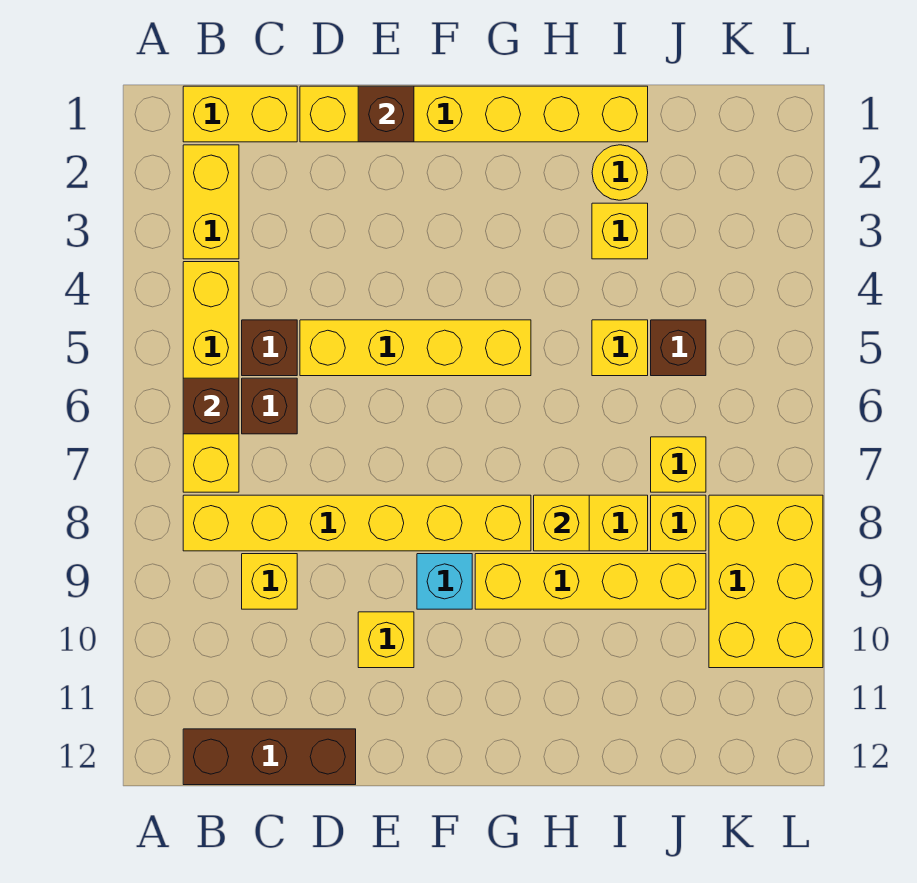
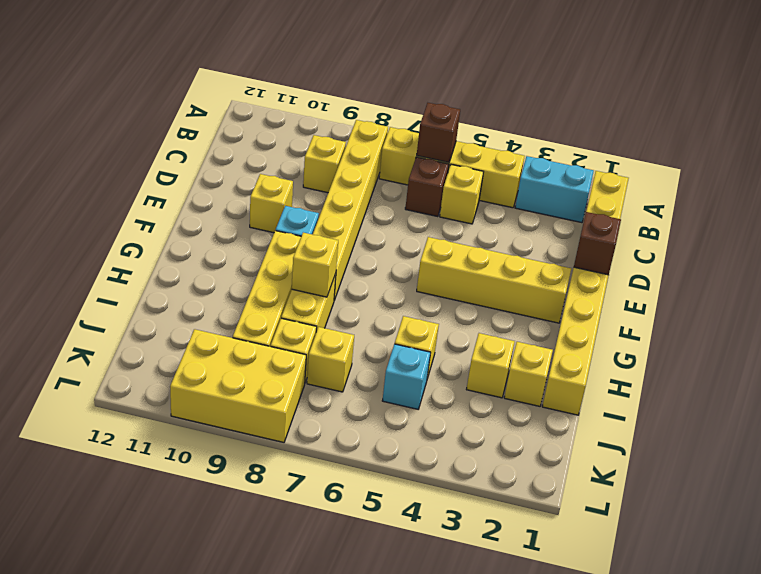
yellow brick B2:B3 level 1 -> cyan brick B2:B3 level 1
brown brick B12:D12 level 1 -> none
brown brick C5 level 1 -> yellow brick C5 level 1
yellow brick D5:G5 level 1 -> yellow brick F2:F5 level 1
yellow round brick I2 level 1 -> yellow brick I2 level 1
brown brick J5 level 1 -> cyan brick J5 level 1

